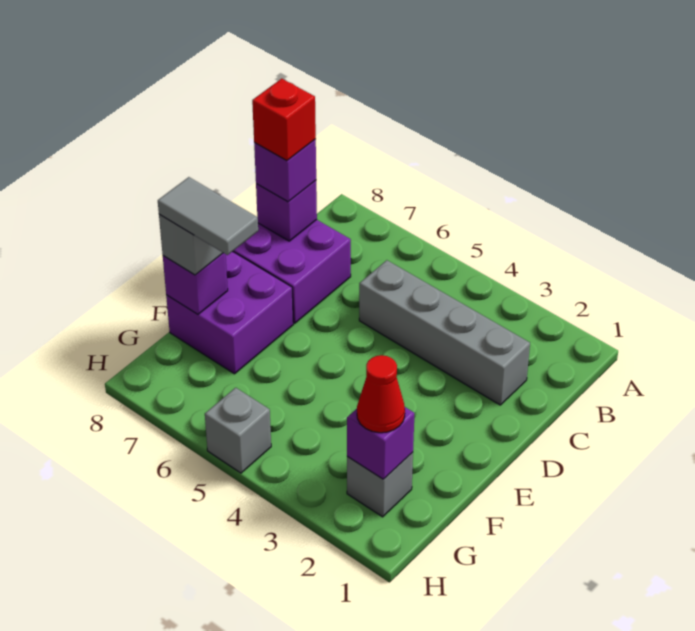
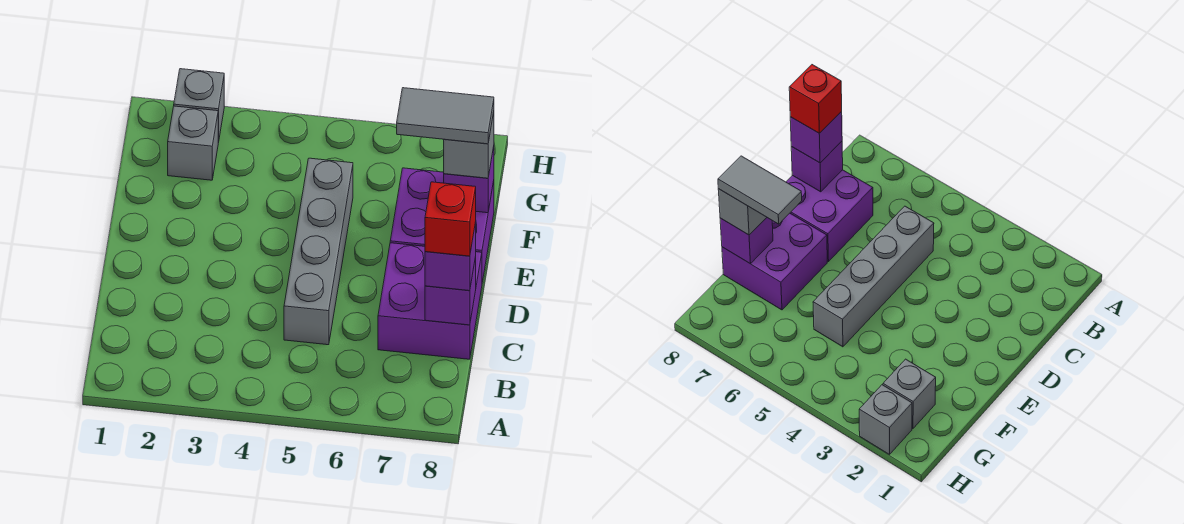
grey brick C2:C5 level 1 -> grey brick C5:F5 level 1
purple brick G2 level 2 -> none
red cone G2 level 3 -> none
grey brick H5 level 1 -> grey brick H2 level 1

